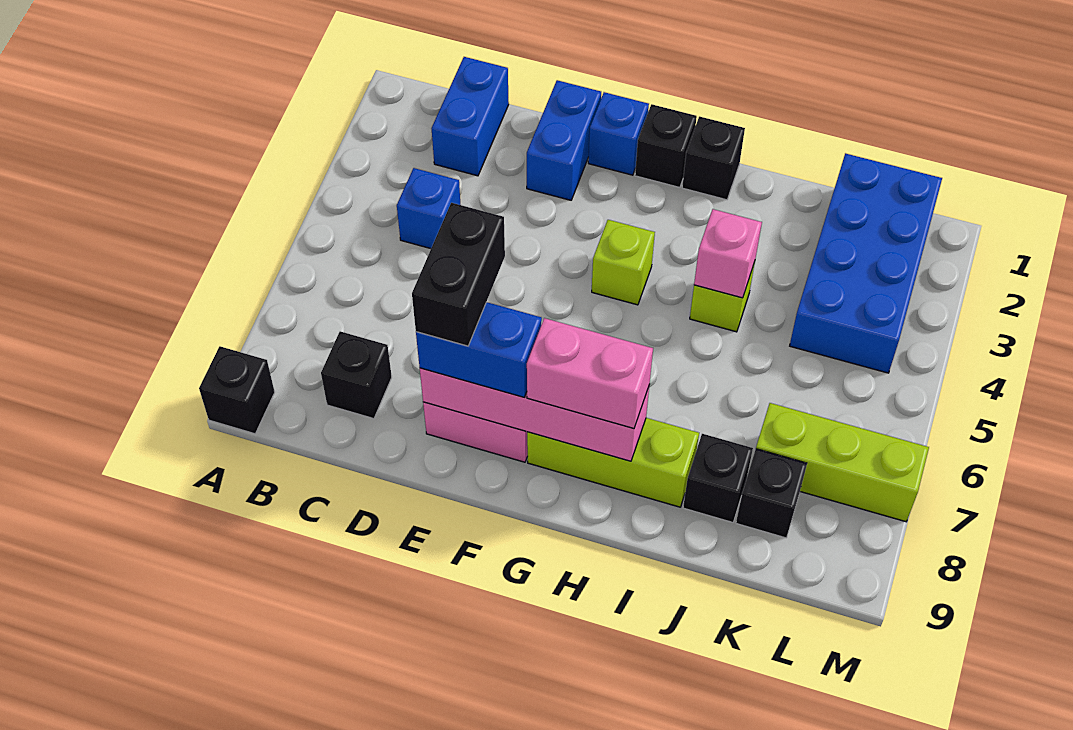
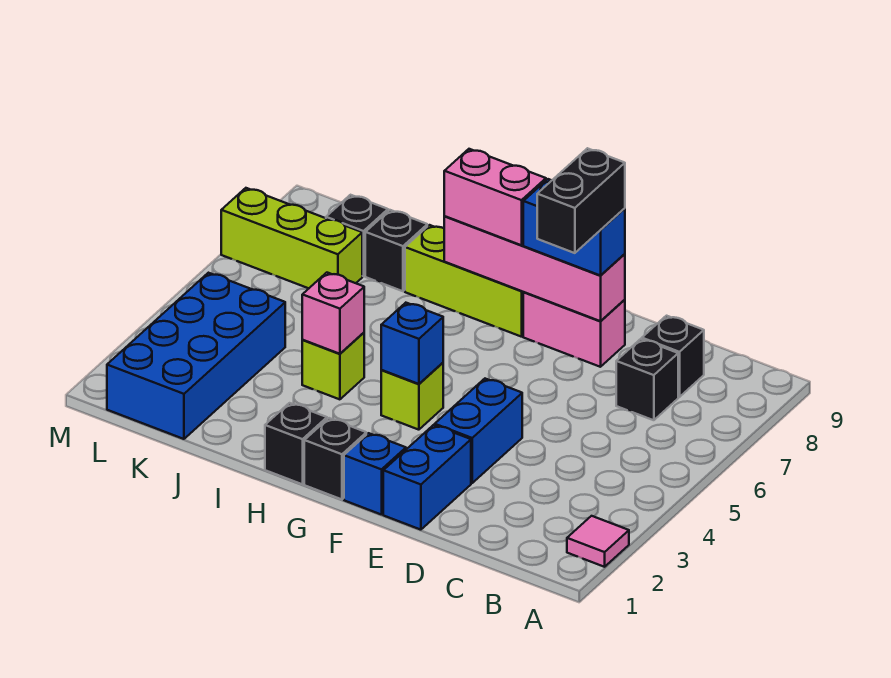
none -> pink tile A2 level 1
black brick A9 level 1 -> black brick C7 level 1
blue brick C1:C2 level 1 -> blue brick E3:E4 level 1
blue brick C4 level 1 -> blue brick G4 level 2

